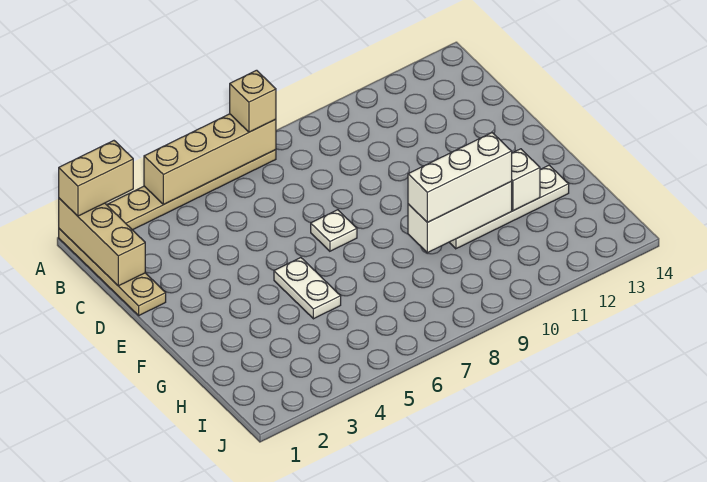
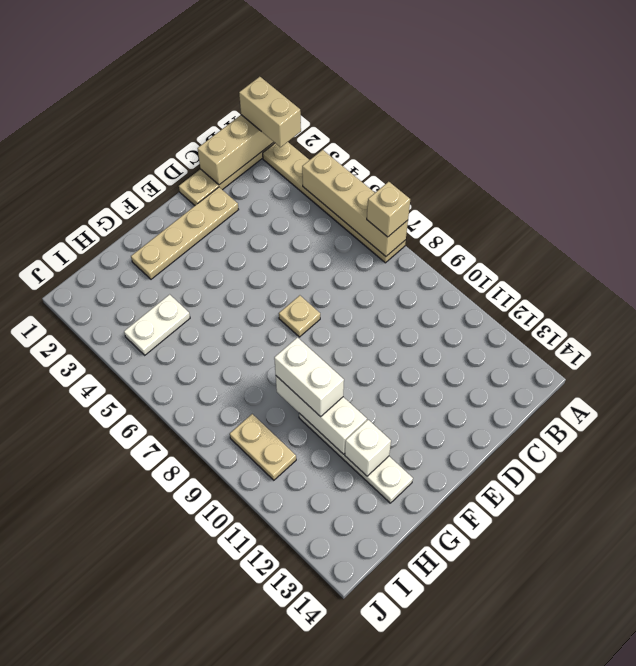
none -> tan plate D2:G2 level 1
white plate E7 level 1 -> tan plate E7 level 1
white plate F5:G5 level 1 -> white plate H4:I4 level 1
white brick G9:G11 level 3 -> white brick G9:G10 level 3
none -> tan plate I9:I10 level 1

